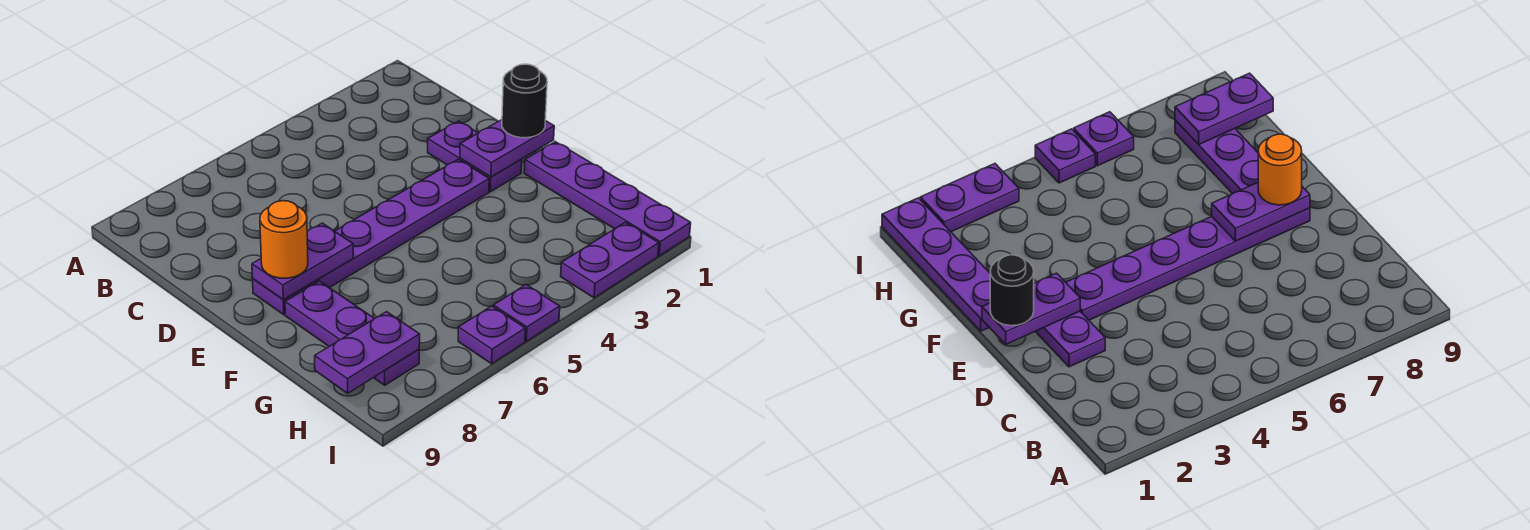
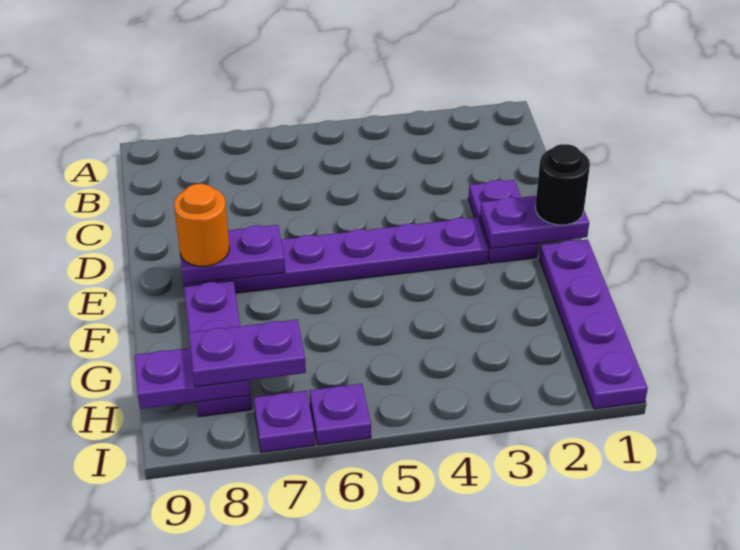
purple plate I2:I3 level 1 -> purple plate H7:H8 level 3
purple plate I5 level 1 -> purple plate I7 level 1

